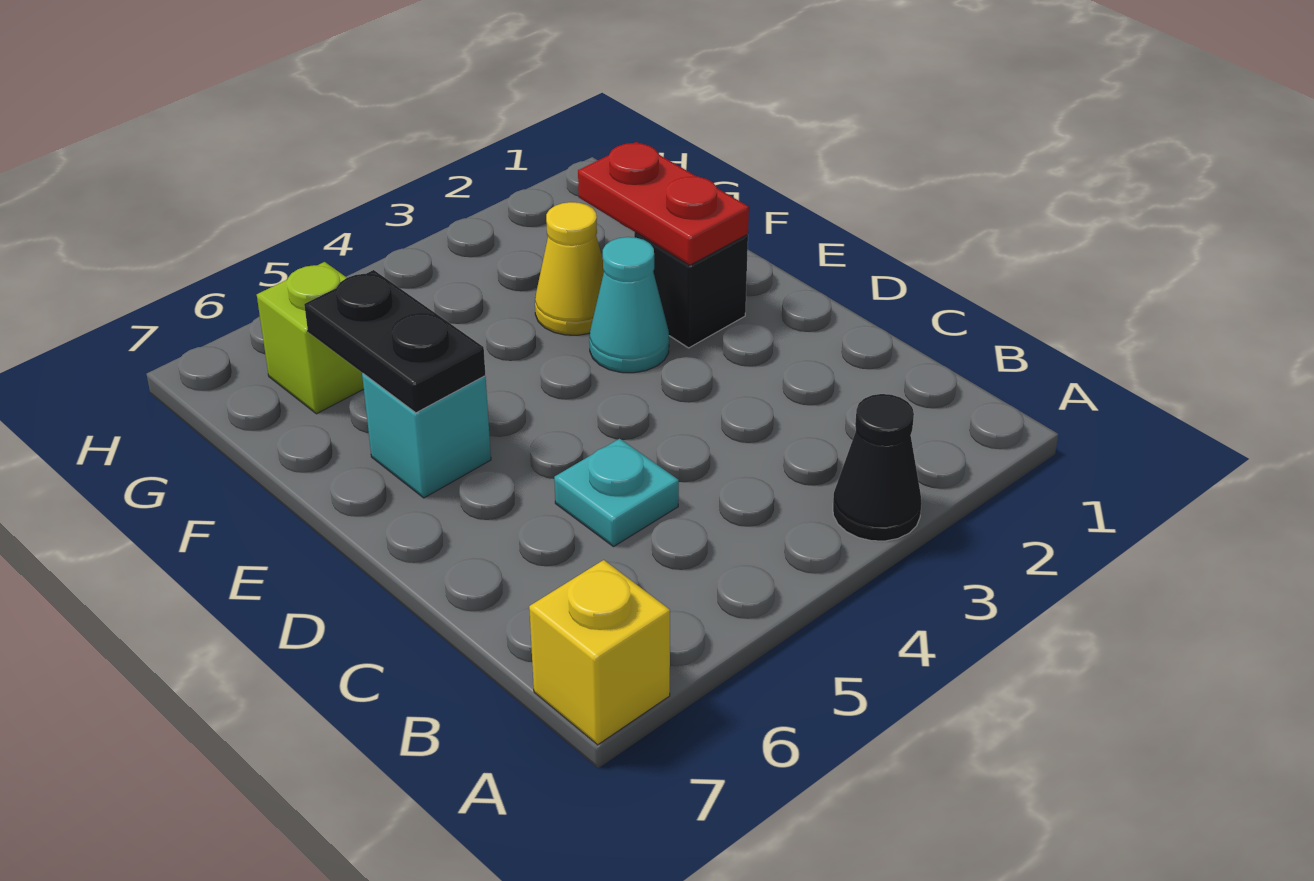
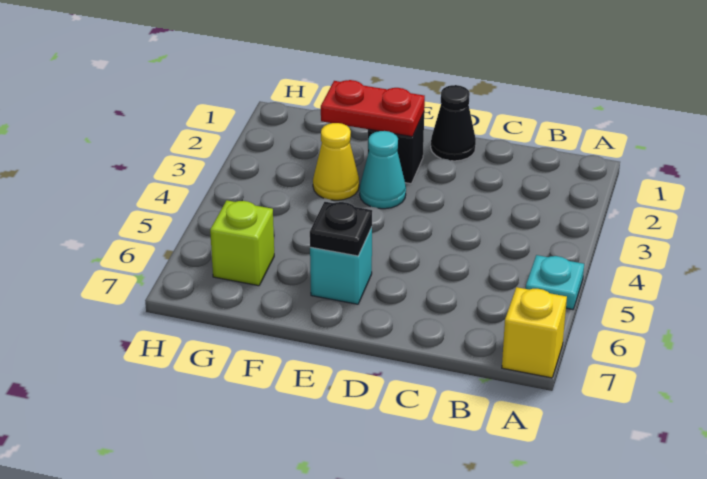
black cone A3 level 1 -> black cone D1 level 1
cyan plate C5 level 1 -> cyan plate A5 level 1
black plate E6:F6 level 2 -> black plate E6 level 2

